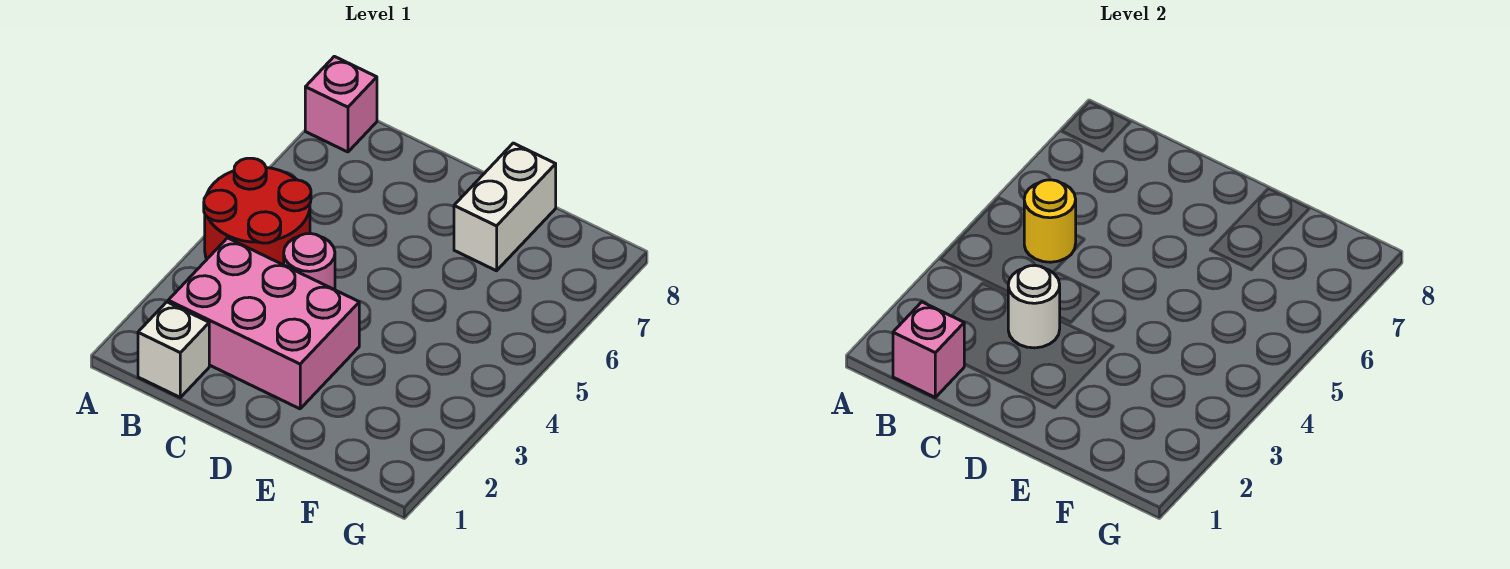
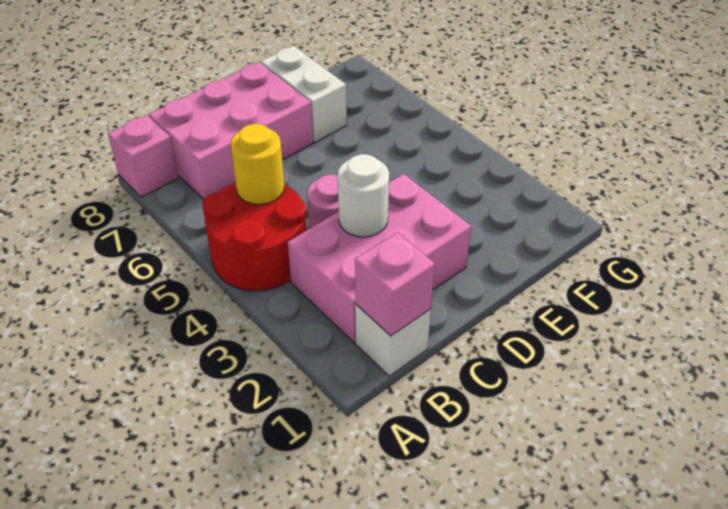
none -> pink brick B7:D8 level 1

